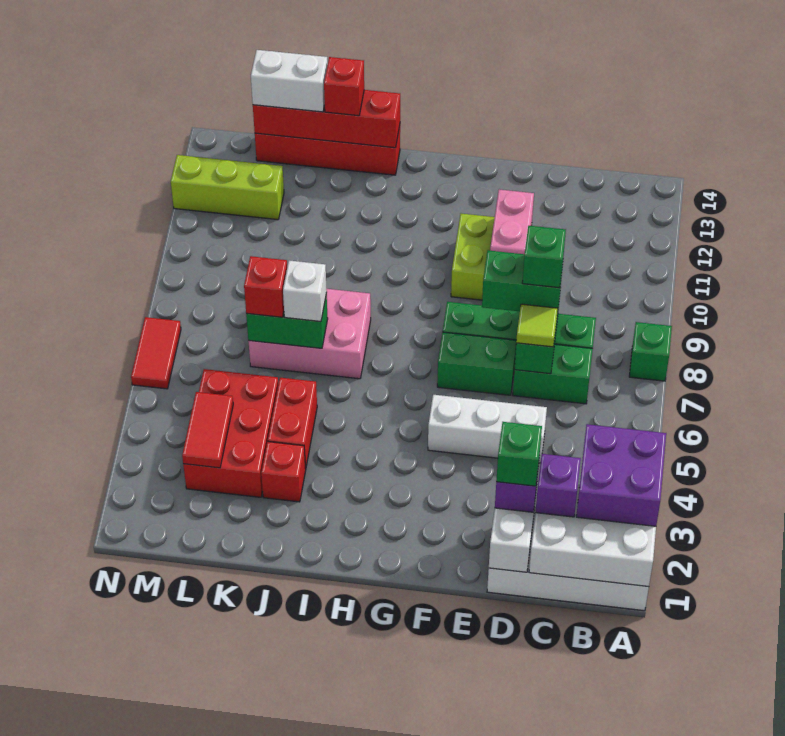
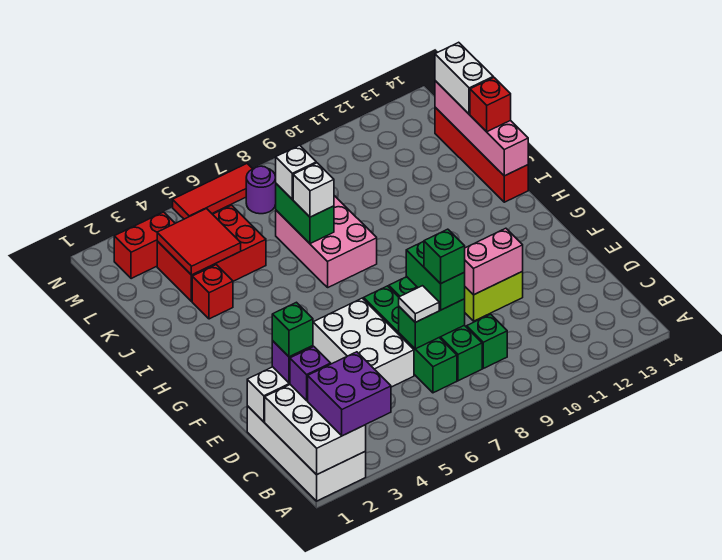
green brick A8 level 1 -> green brick C9 level 1
white brick D5:F5 level 1 -> white brick D5:F6 level 1
lime tile D7 level 3 -> white tile D7 level 3
red brick I14:L14 level 2 -> pink brick I14:L14 level 2
red brick J4:J5 level 1 -> red brick M2:M3 level 1
red brick K7 level 3 -> white brick K7 level 3
red tile L3:L4 level 2 -> red tile K3:L4 level 2
lime brick L12:N12 level 1 -> none
none -> purple round brick M7 level 1
red tile N6:N7 level 1 -> red tile N5:N7 level 1

